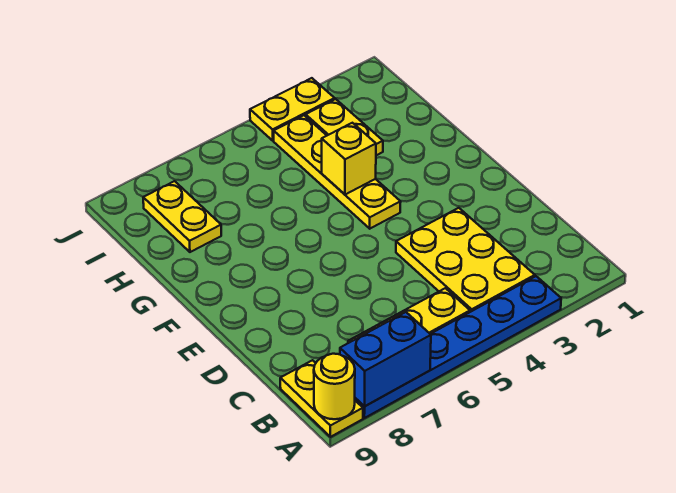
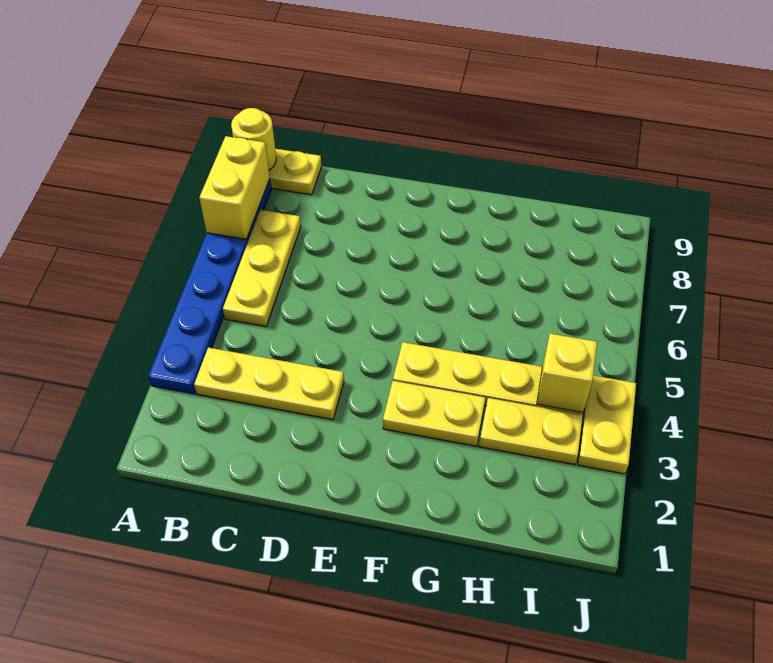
blue brick A7:A8 level 2 -> yellow brick A7:A8 level 2
yellow plate B3:D4 level 1 -> yellow plate B3:D3 level 1
yellow brick G4 level 2 -> yellow brick I4 level 2
yellow plate H8:I8 level 1 -> yellow plate F3:G3 level 1

